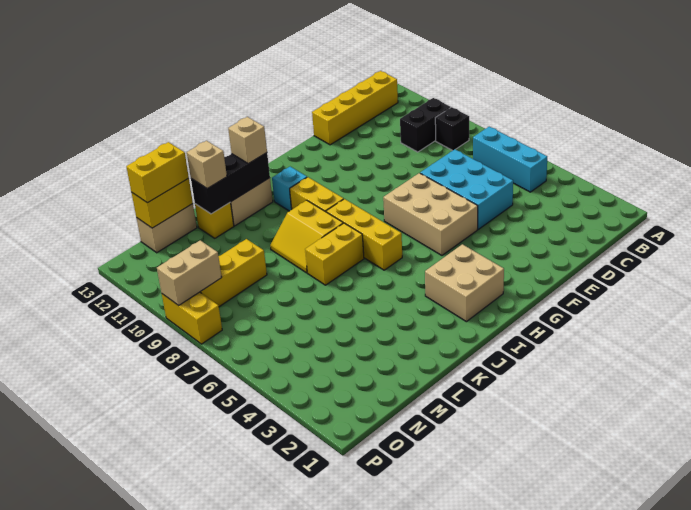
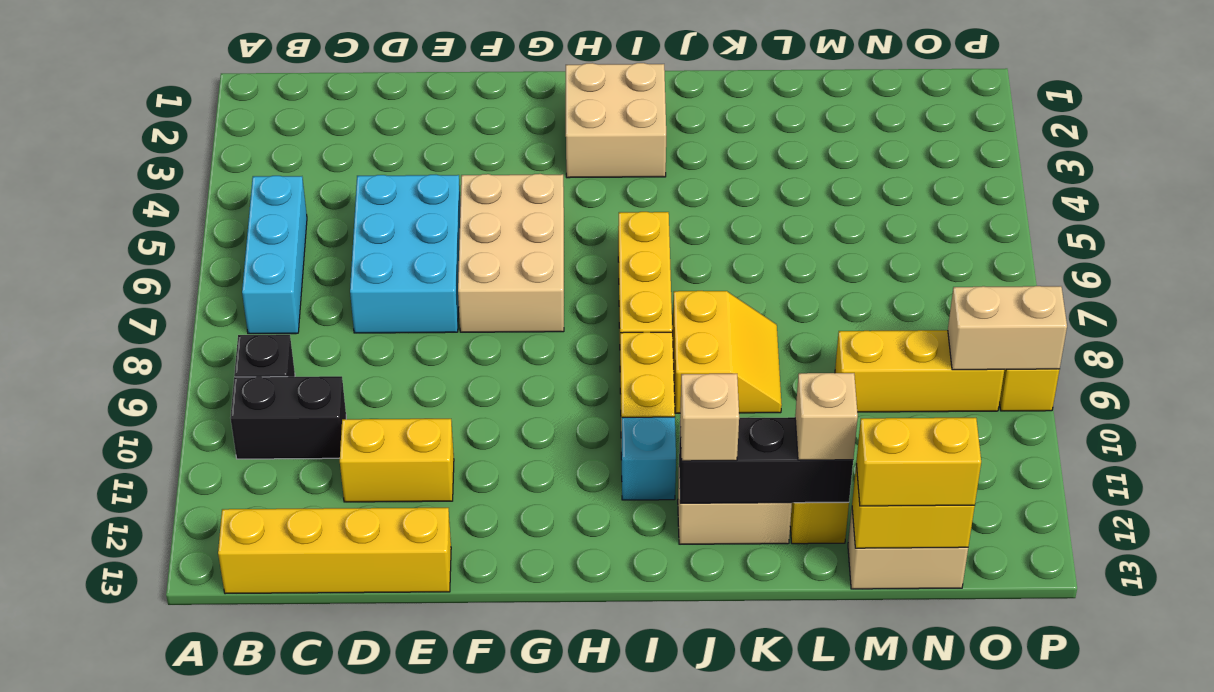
yellow brick J7:K7 level 1 -> yellow brick D11:E11 level 1

